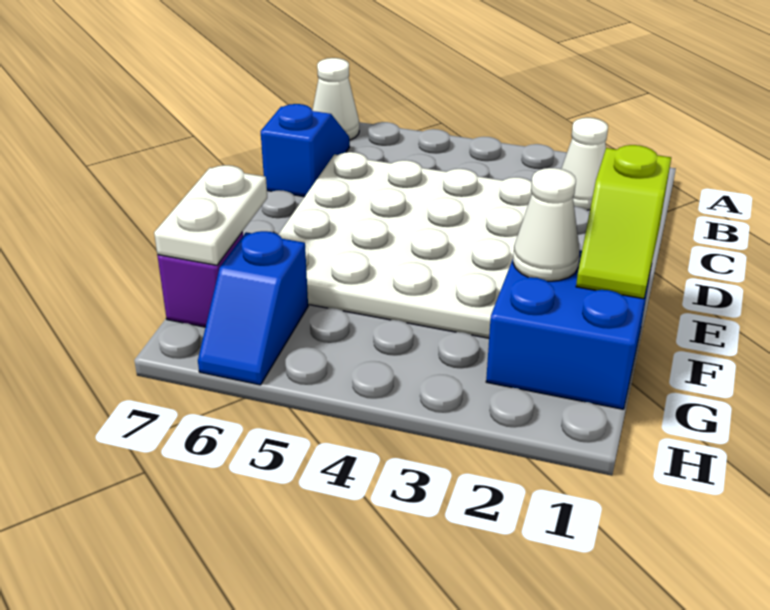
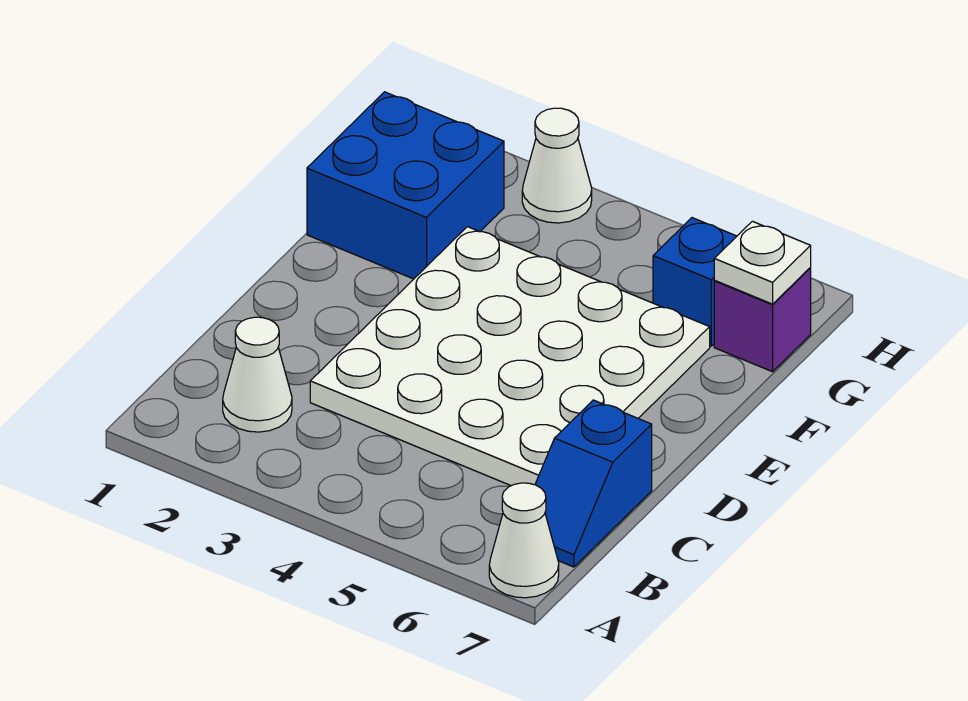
lime slope E1:F1 level 2 top E -> none
white cone F2 level 2 -> white cone H3 level 1
white plate F7:G7 level 2 -> white plate G7 level 2

